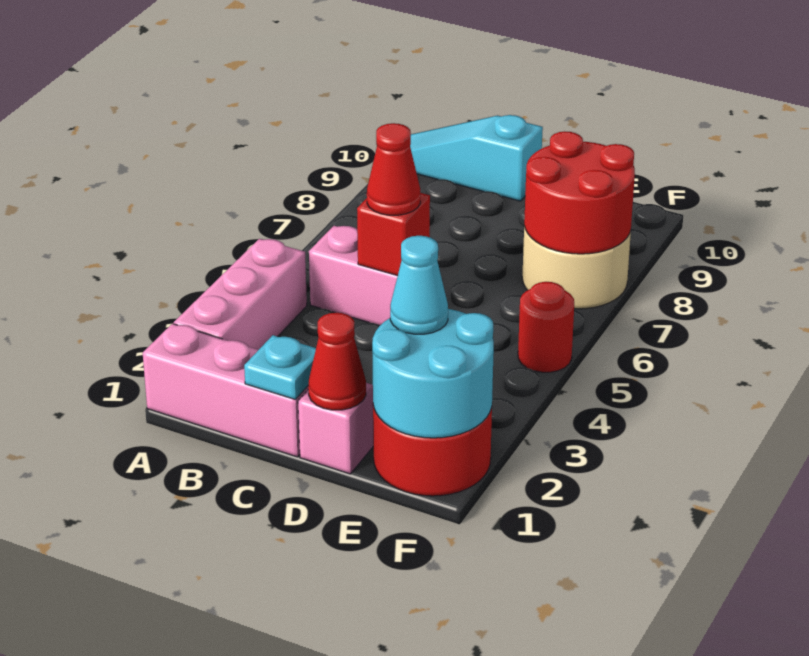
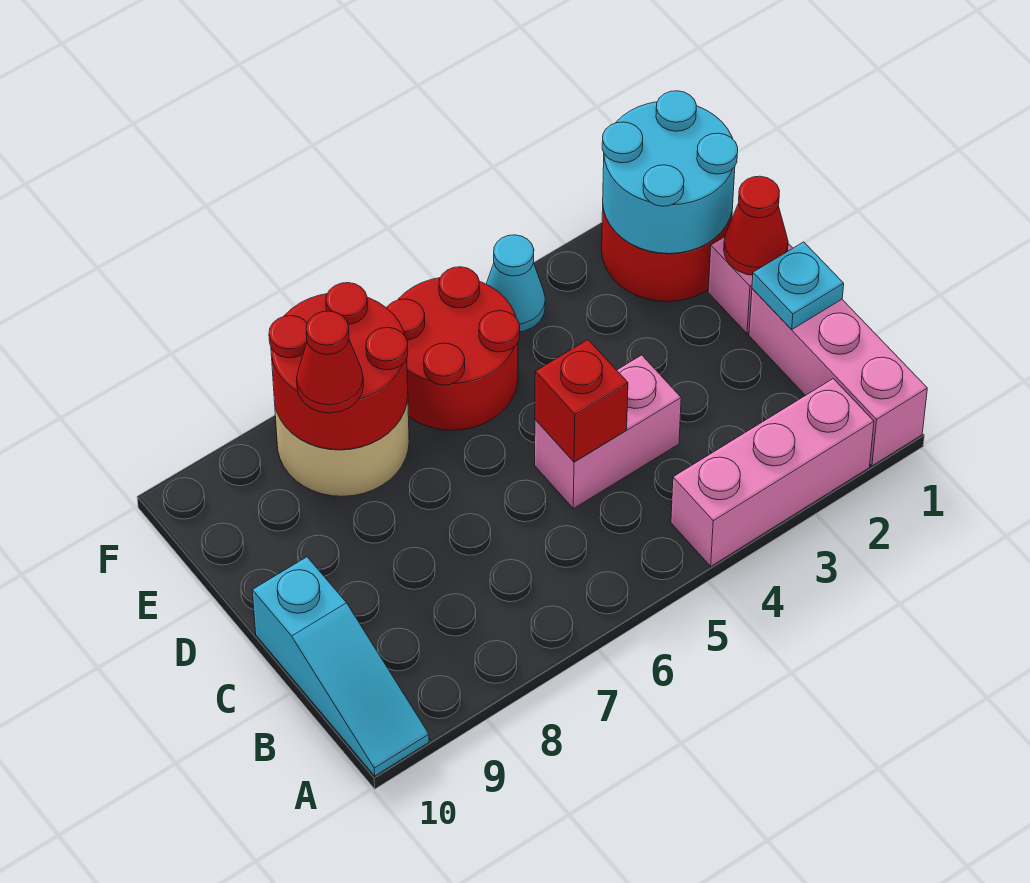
pink brick B5:C5 level 1 -> pink brick C4:C5 level 1
red cone C5 level 3 -> red cone E8 level 3
cyan cone E2 level 3 -> cyan cone F4 level 1
red round brick F5 level 1 -> red round brick E5:F6 level 1

